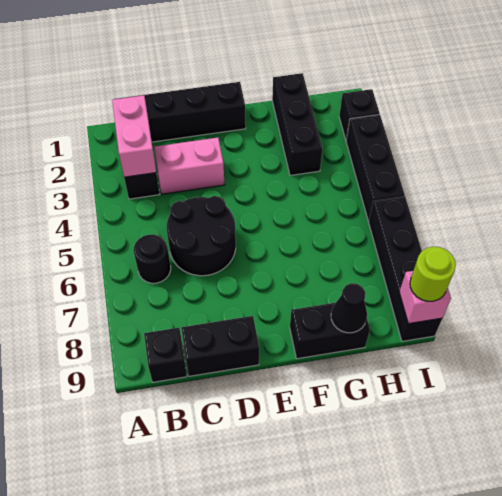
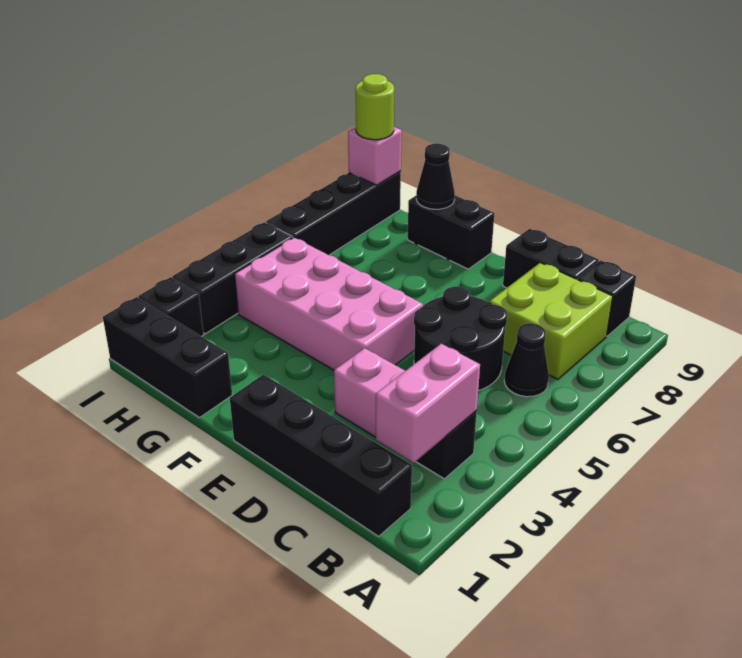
black round brick B6 level 1 -> black cone B6 level 1
none -> lime brick B7:C8 level 1
none -> pink brick E4:H5 level 1
black brick G1:G3 level 1 -> black brick G1:I1 level 1

